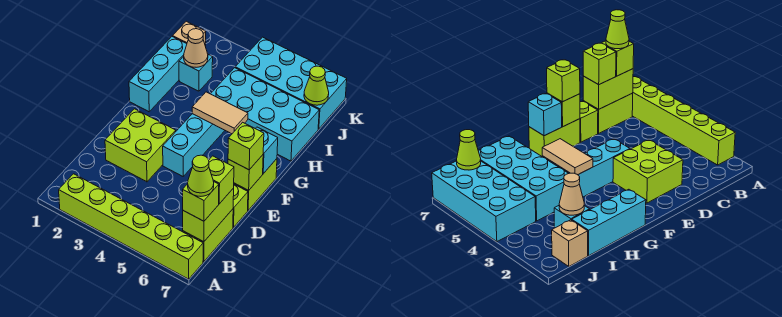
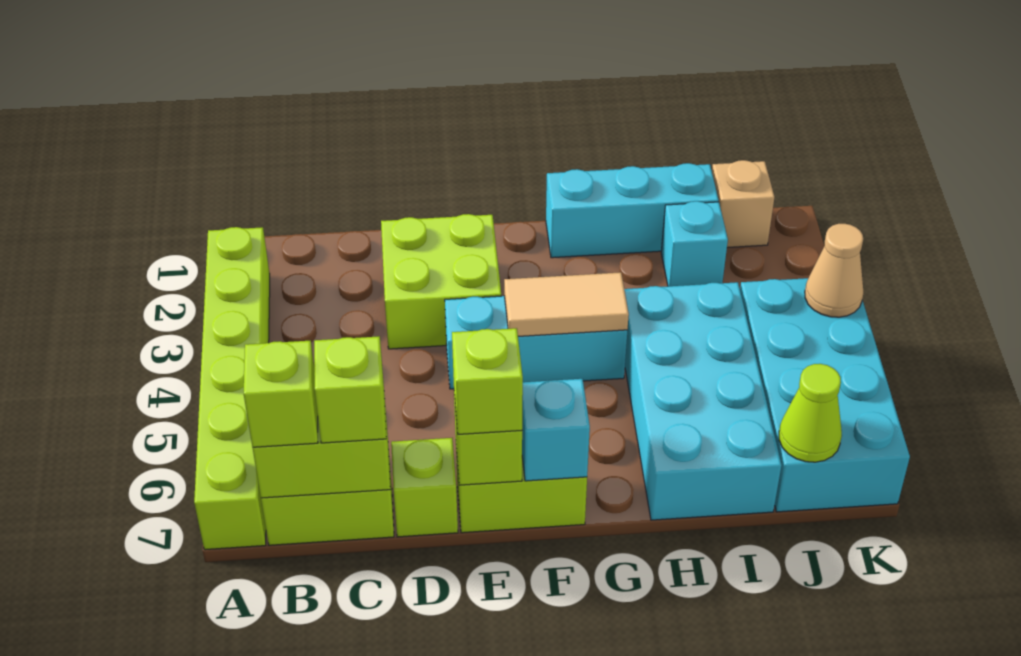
lime cone B7 level 4 -> none
tan tile G4:G5 level 2 -> tan tile F4:G4 level 2
tan cone I2 level 2 -> tan cone K4 level 2

